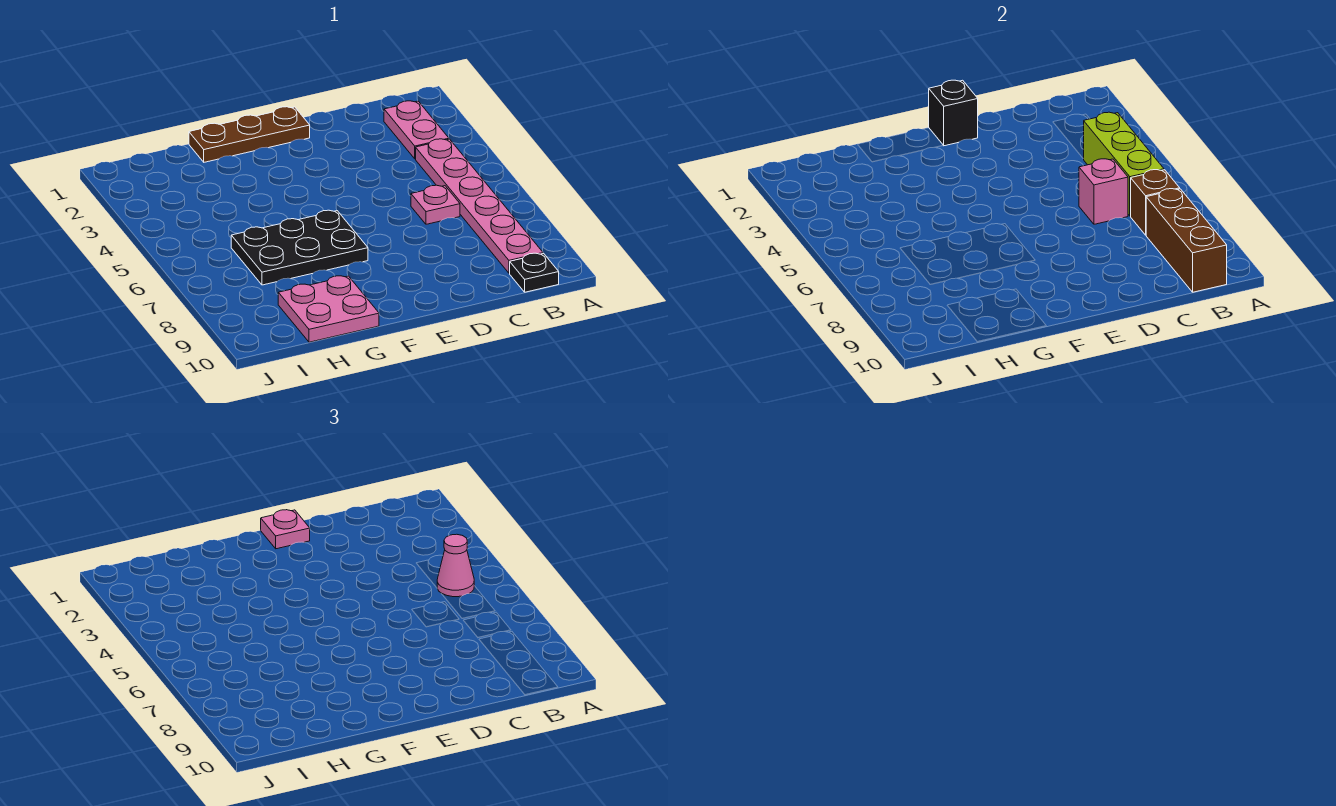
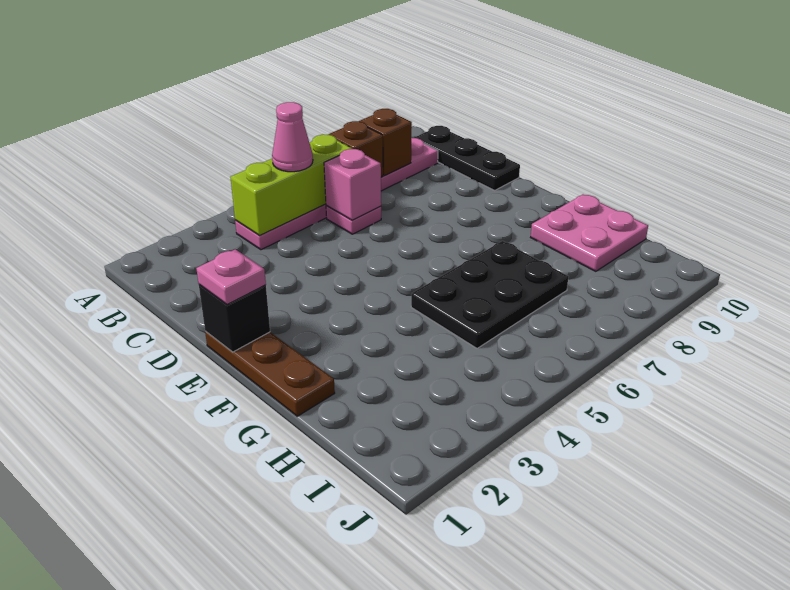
pink plate B2:B3 level 1 -> none
brown brick B8:B10 level 2 -> brown brick B8 level 2
black plate B10 level 1 -> black plate B10:D10 level 1
black plate F6:H7 level 1 -> black plate G5:H7 level 1

